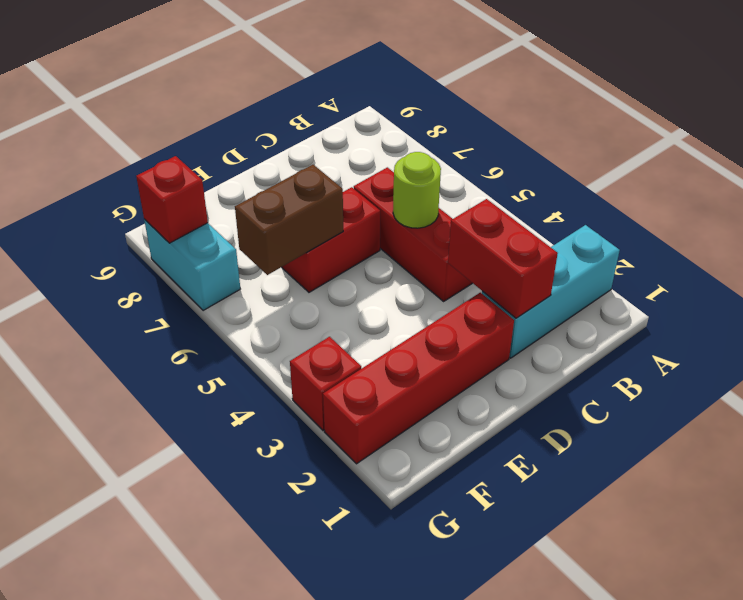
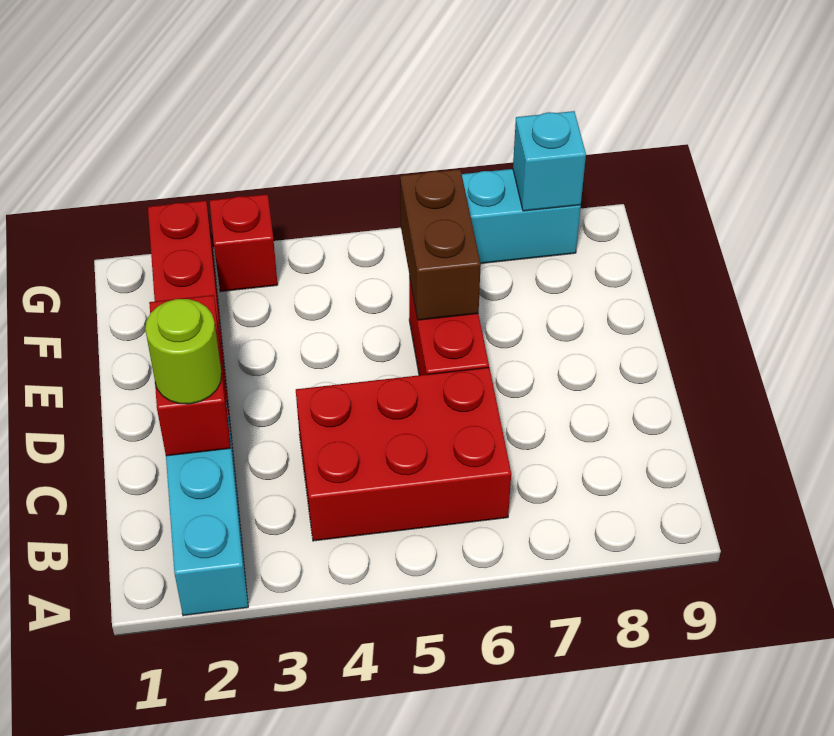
red brick C2:C3 level 2 -> red brick C2:D2 level 2
red brick C4:C6 level 1 -> red brick B4:C6 level 1
lime round brick C5 level 2 -> lime round brick C2 level 3
red brick G8 level 2 -> cyan brick G8 level 2

